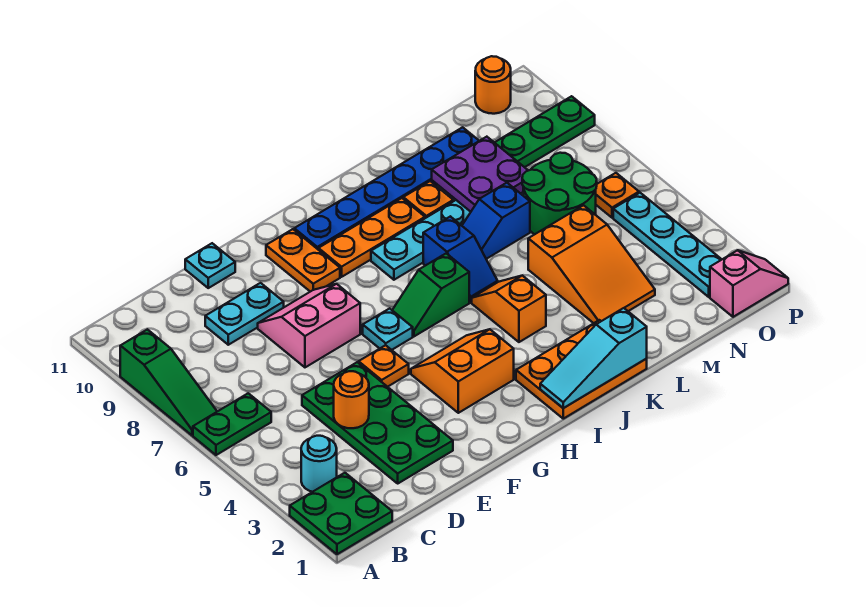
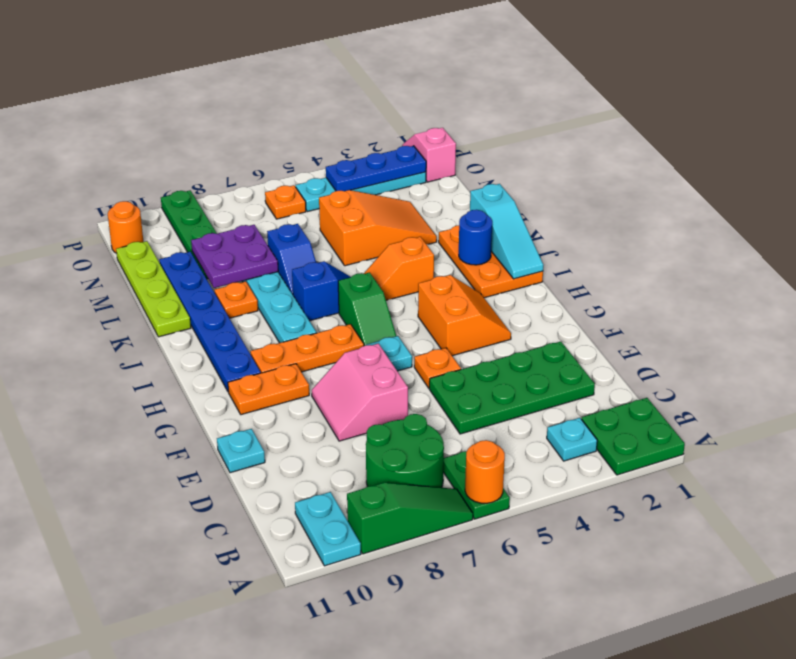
cyan round brick B3 level 1 -> cyan plate B3 level 1
orange round brick D4 level 2 -> orange round brick A6 level 2
cyan plate D9:E9 level 1 -> cyan plate A10:B10 level 1
orange slope G3:H4 level 1 top 3 -> orange slope G3:H4 level 1 top 4
orange plate H9:J9 level 1 -> orange plate H7:H9 level 1
none -> blue round brick J2 level 2
none -> lime plate K11:N11 level 1
green round brick M6:N7 level 1 -> green round brick B7:C8 level 1
none -> blue plate O2:O4 level 2

